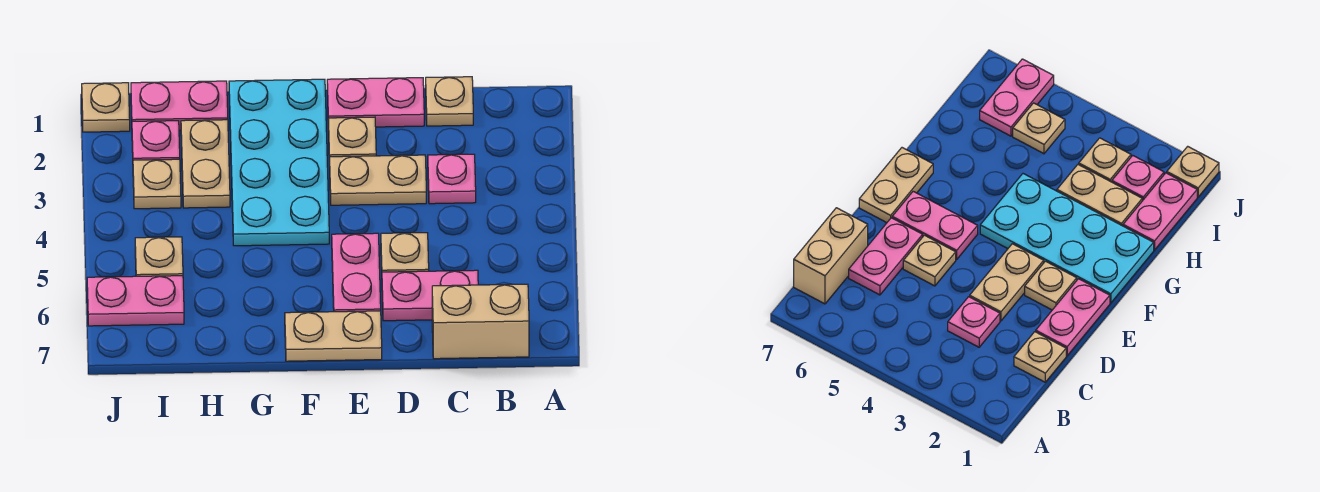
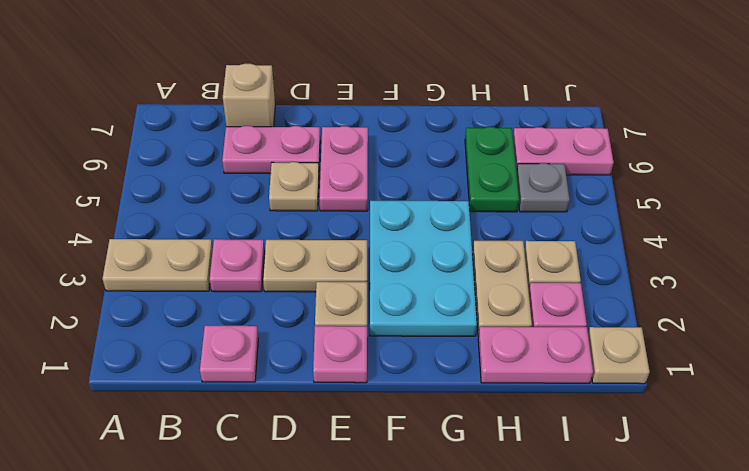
tan brick B7:C7 level 1 -> tan brick C7 level 1
tan plate C1 level 1 -> pink plate C1 level 1
pink plate D1:E1 level 1 -> pink plate E1 level 1
tan plate E7:F7 level 1 -> tan plate A3:B3 level 1
cyan plate F1:G4 level 1 -> cyan plate F2:G4 level 1
none -> green plate H5:H6 level 1
tan plate I5 level 1 -> grey plate I5 level 1

